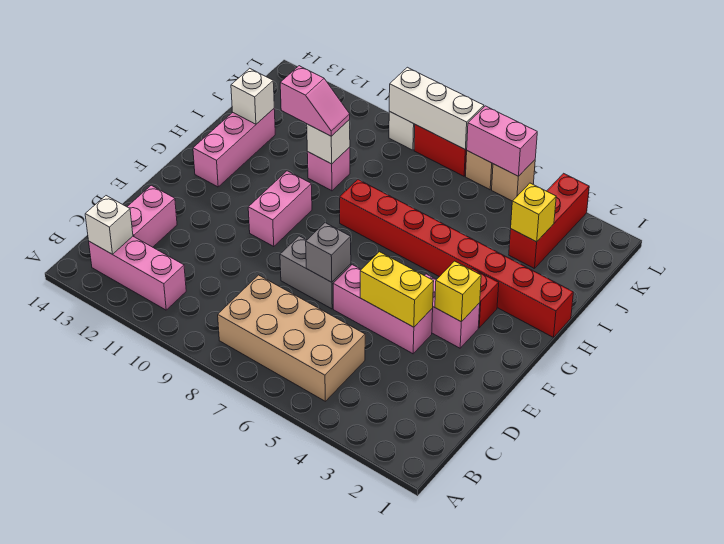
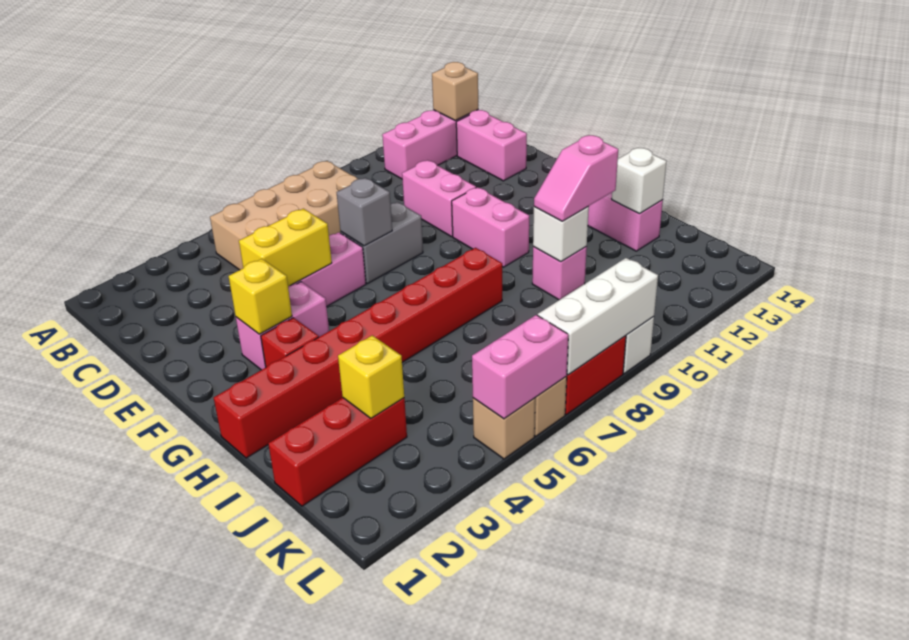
white brick B13 level 2 -> tan brick B13 level 2
none -> pink brick D10:E10 level 1
red brick J3:L3 level 1 -> red brick J1:J3 level 1

